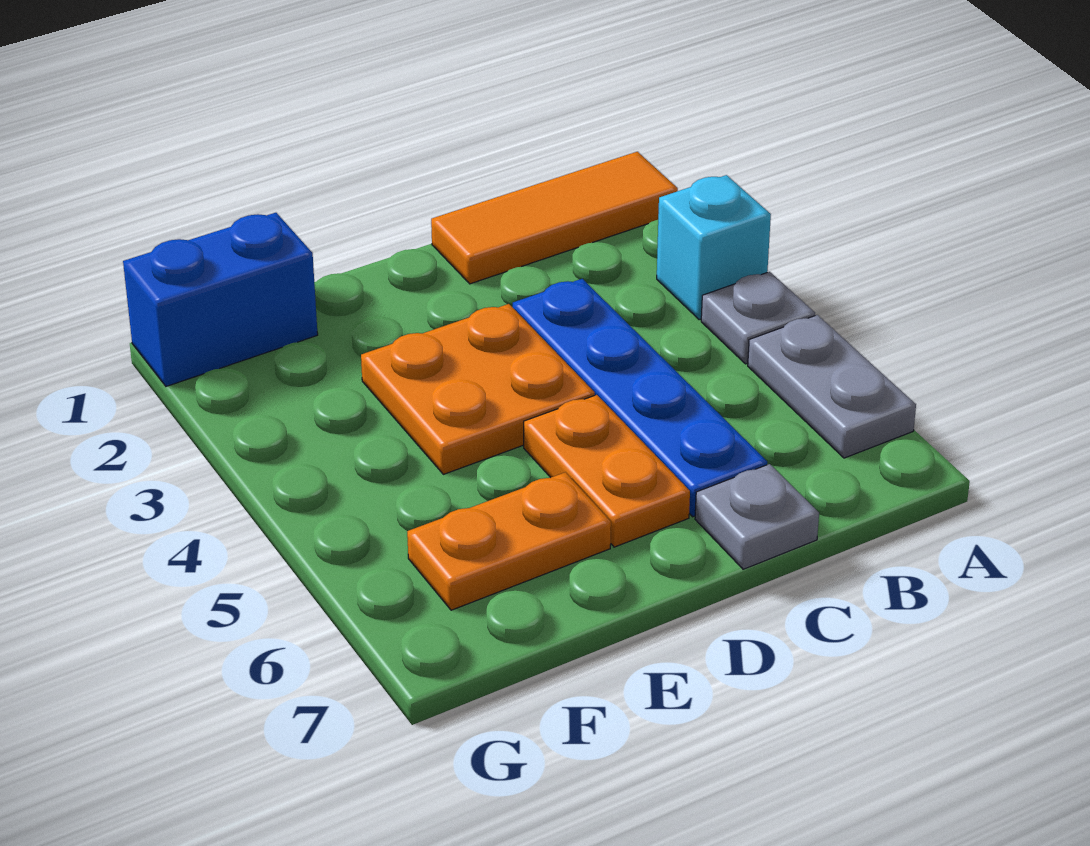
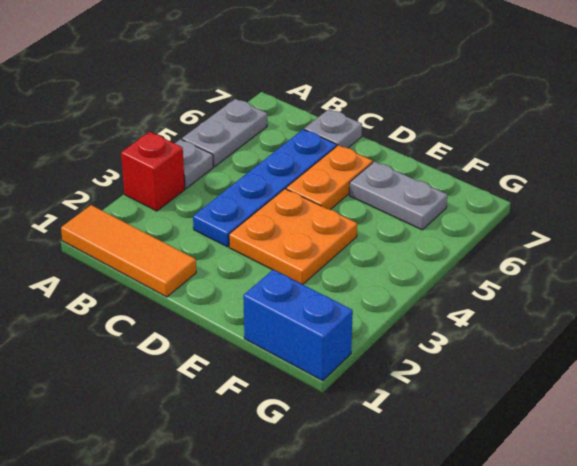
cyan brick A3 level 1 -> red brick A3 level 1
orange plate E6:F6 level 1 -> grey plate E6:F6 level 1

